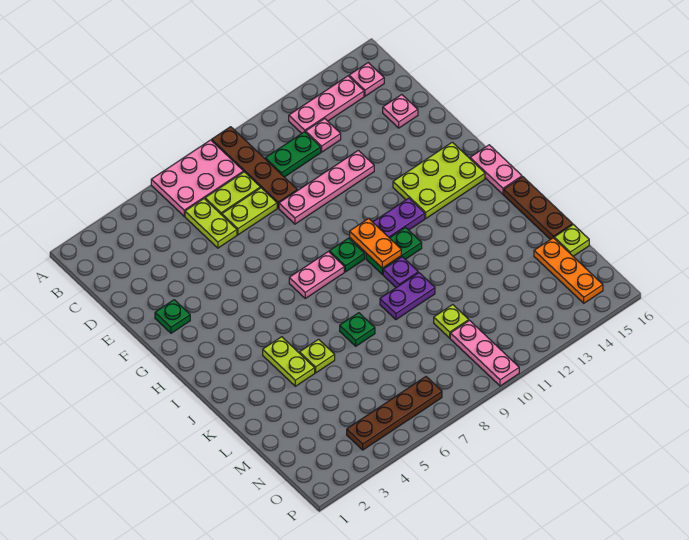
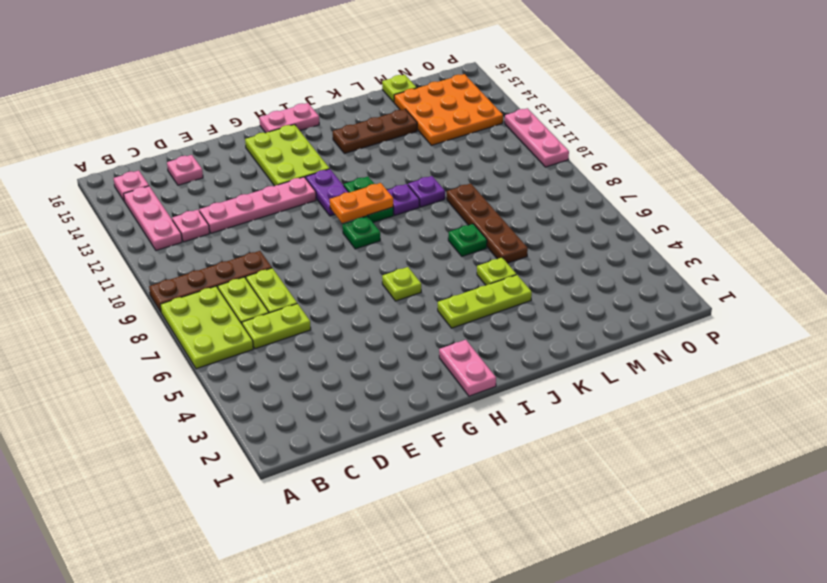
pink plate A6:B8 level 1 -> lime plate A6:B8 level 1
green plate C10:C11 level 1 -> none
pink plate E9:E12 level 1 -> pink plate D12:G12 level 1
green plate F2 level 1 -> none
pink plate H7:H8 level 1 -> pink plate H1:H2 level 1
lime plate J4:K4 level 1 -> lime plate I4:K4 level 1
brown plate J16:L16 level 1 -> brown plate J14:L14 level 1
purple plate K9:K10 level 1 -> purple plate K10 level 1
lime plate M10 level 1 -> lime plate H6 level 1
orange plate M15:O15 level 1 -> orange plate M13:O15 level 1
pink plate N10:P10 level 1 -> pink plate P10:P12 level 1
brown plate O4:O7 level 1 -> brown plate L6:L9 level 1

